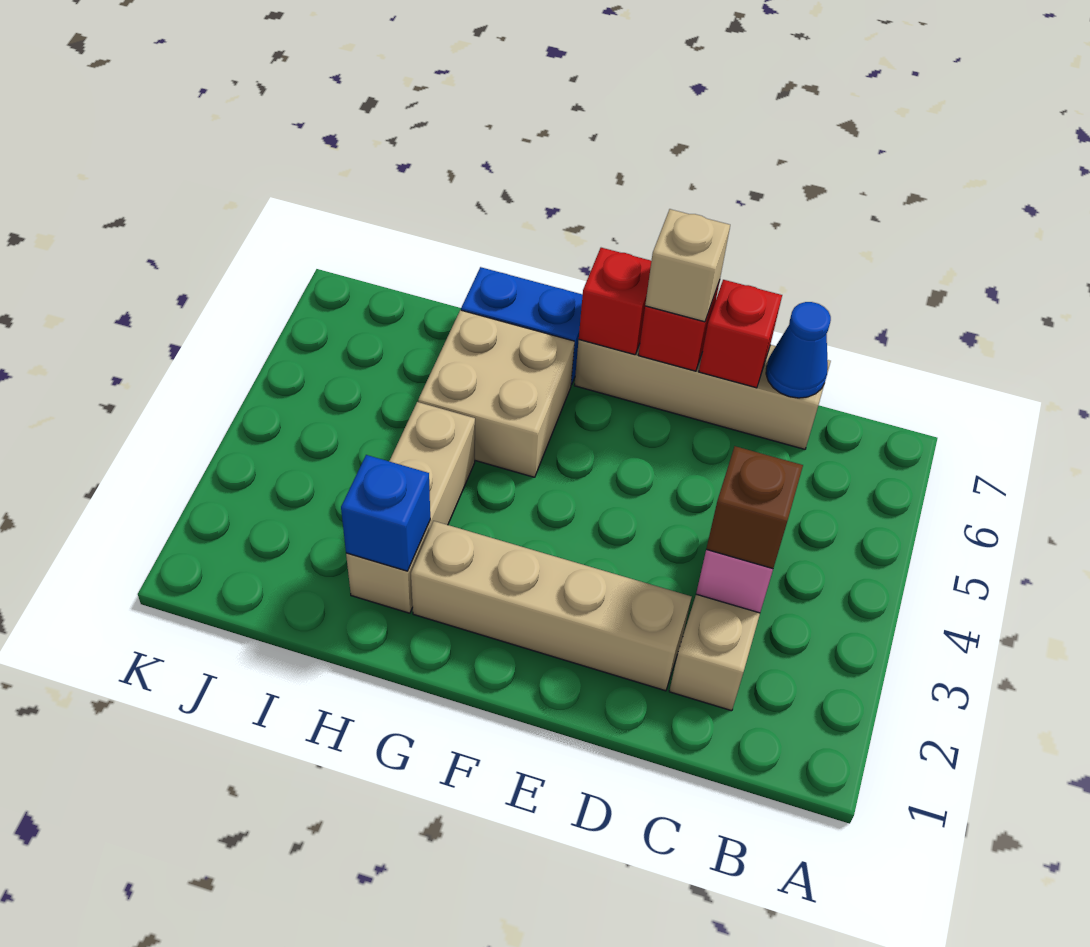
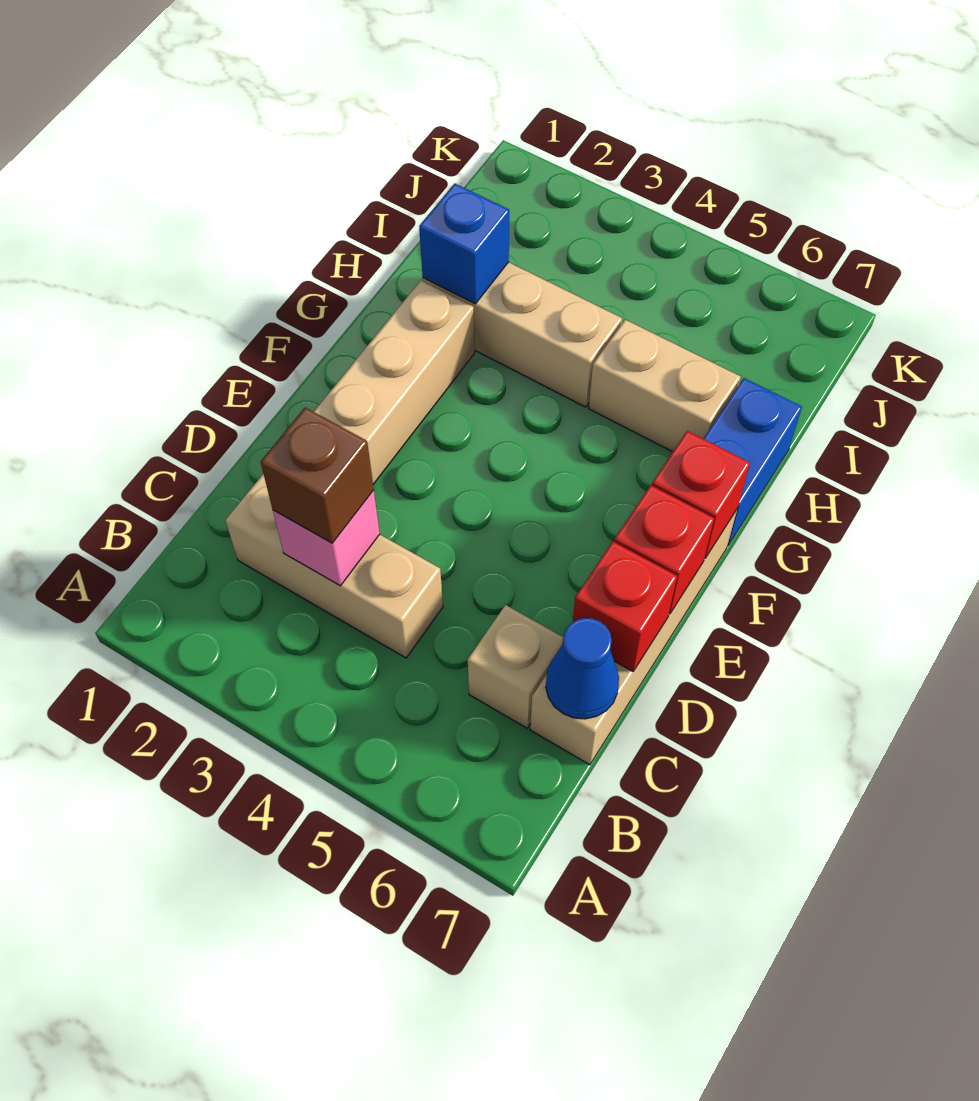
tan brick E7 level 3 -> tan brick C6 level 1
tan brick G5:H6 level 1 -> tan brick H5:H6 level 1

